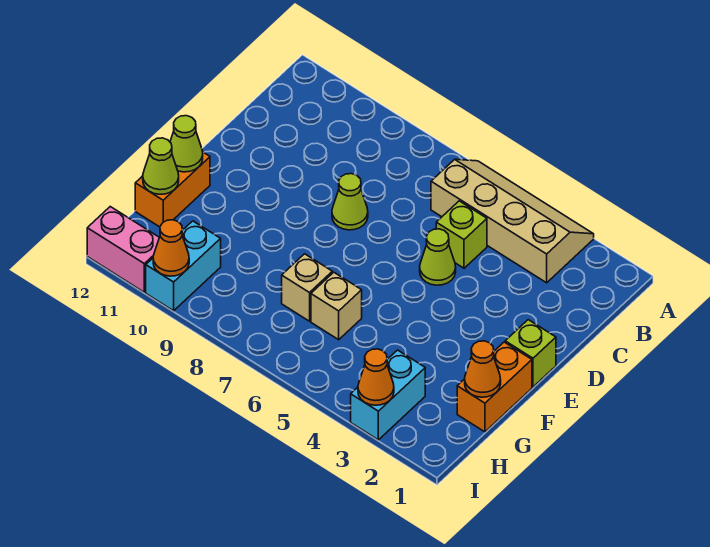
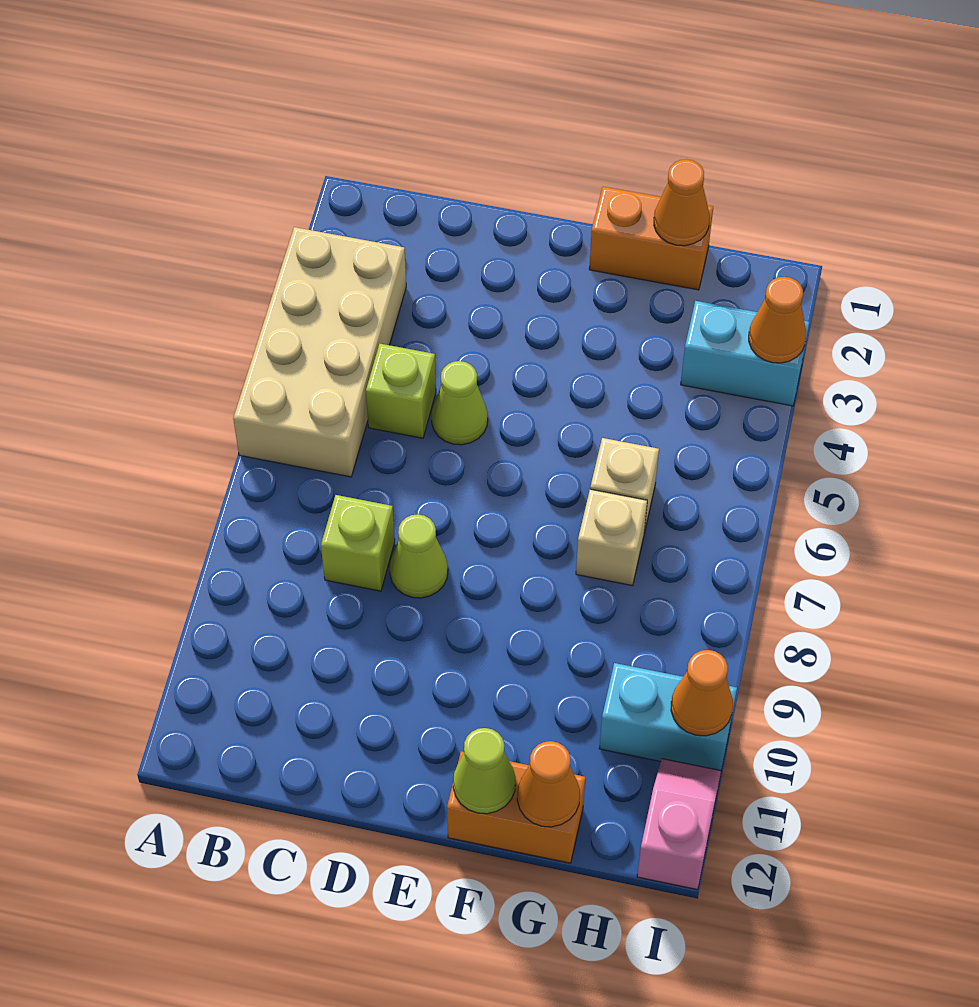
tan slope A3:B6 level 1 top B -> tan brick A3:B6 level 1
lime brick E1 level 1 -> lime brick C8 level 1
lime cone G12 level 2 -> orange cone G12 level 2
pink brick I11:I12 level 1 -> pink slope I11:I12 level 1 top 12

